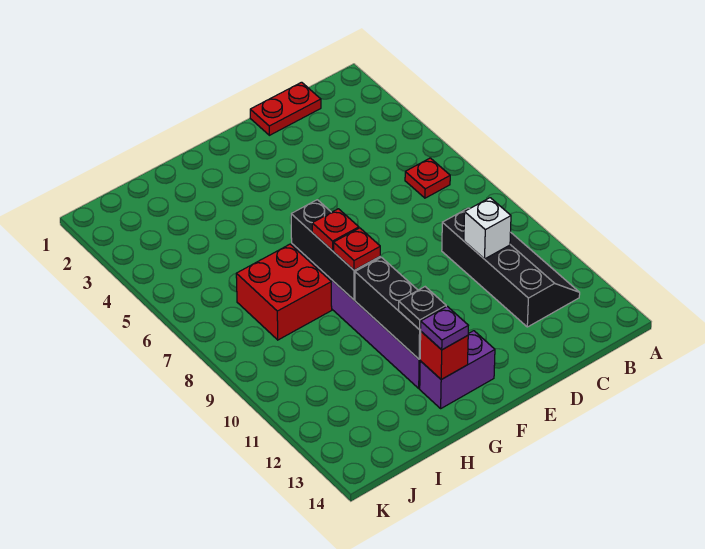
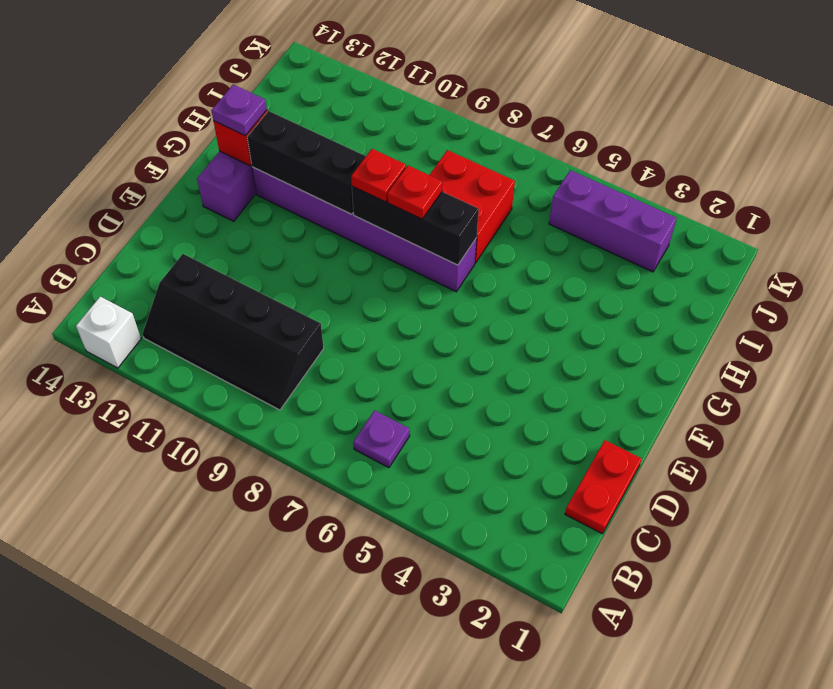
red plate B6 level 1 -> purple plate B6 level 1
white brick C10 level 2 -> white brick A13 level 1
black plate G12 level 3 -> none
none -> purple brick J3:J5 level 1

